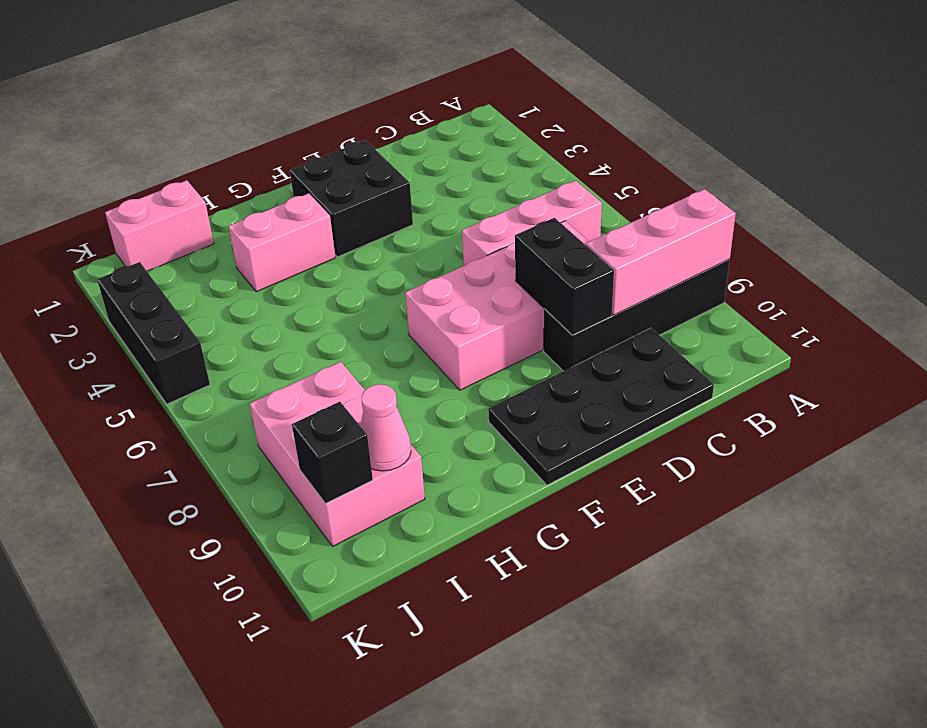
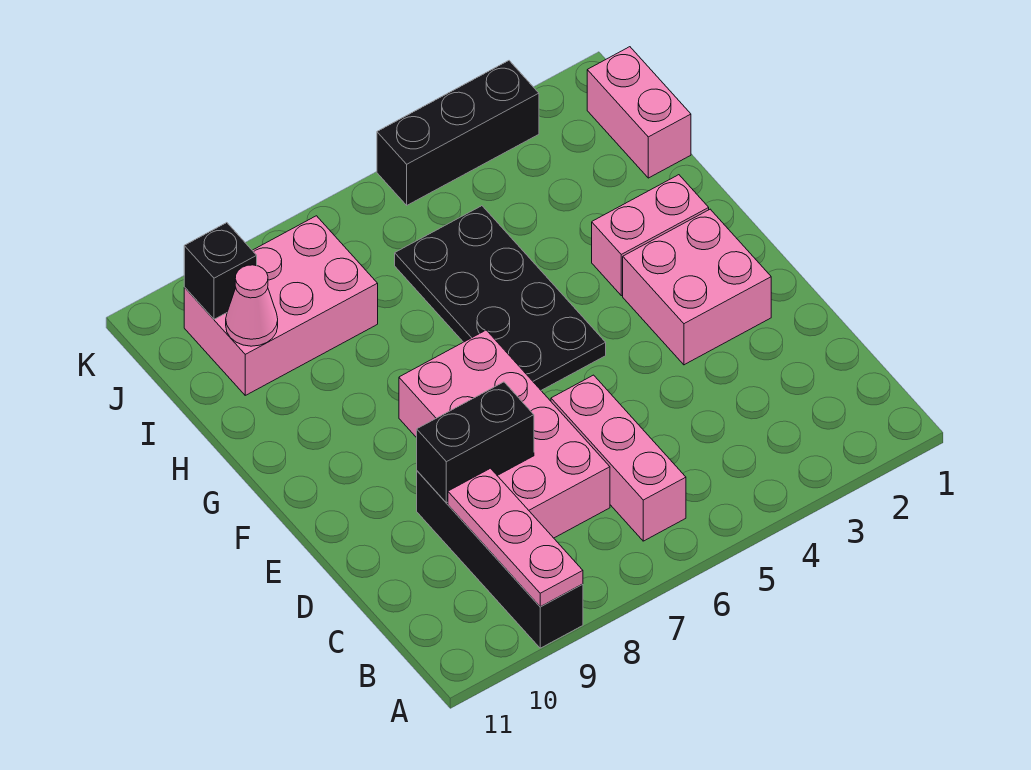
pink brick A9:C9 level 2 -> pink plate A9:C9 level 2
black plate C10:F11 level 1 -> black plate F5:I6 level 1
black brick E2:F3 level 1 -> pink brick E2:F3 level 1
pink brick G3:H3 level 1 -> pink brick G2:G3 level 1

